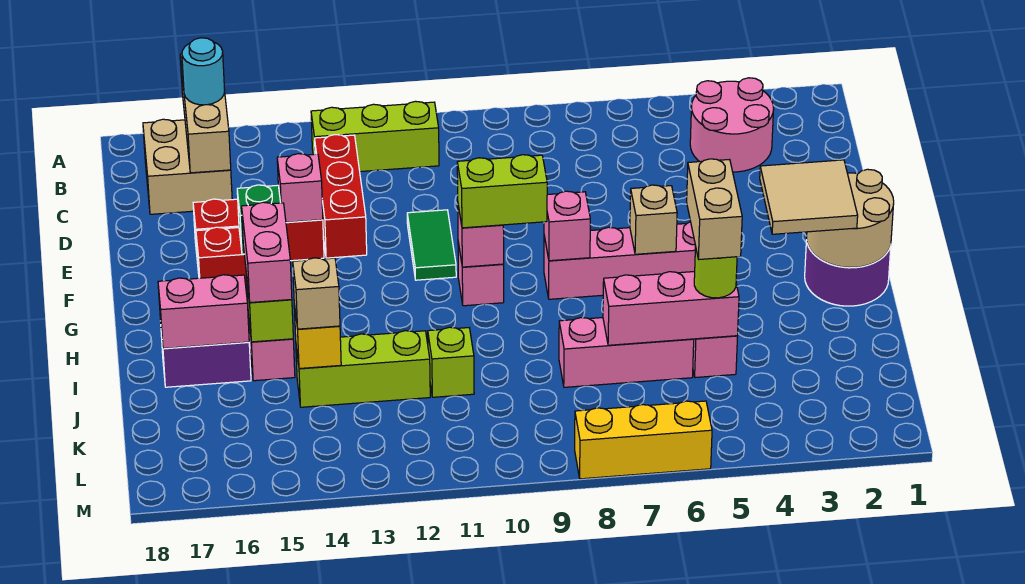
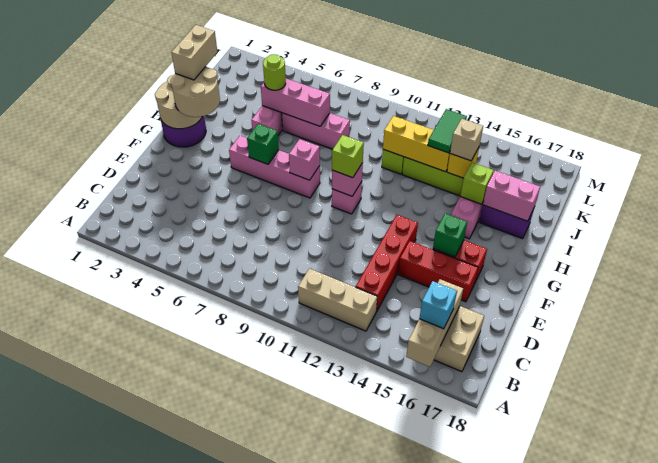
pink round brick B3:C4 level 1 -> none
lime brick B11:B13 level 1 -> tan brick B11:B13 level 1
cyan round brick B16 level 3 -> cyan brick B16 level 3
red brick C13:E13 level 1 -> red brick C13:F13 level 1
green tile E11:F11 level 1 -> green tile J13:K13 level 3
pink brick E14 level 2 -> none
tan tile G2:H3 level 3 -> tan round brick G2:H3 level 3
tan brick G6 level 2 -> green brick G6 level 2
lime brick G9:G10 level 3 -> lime brick G10 level 3
pink brick H15:I15 level 3 -> none
tan brick I5:J5 level 4 -> tan brick H2:I2 level 4
yellow brick M6:M8 level 1 -> yellow brick J11:J13 level 2

